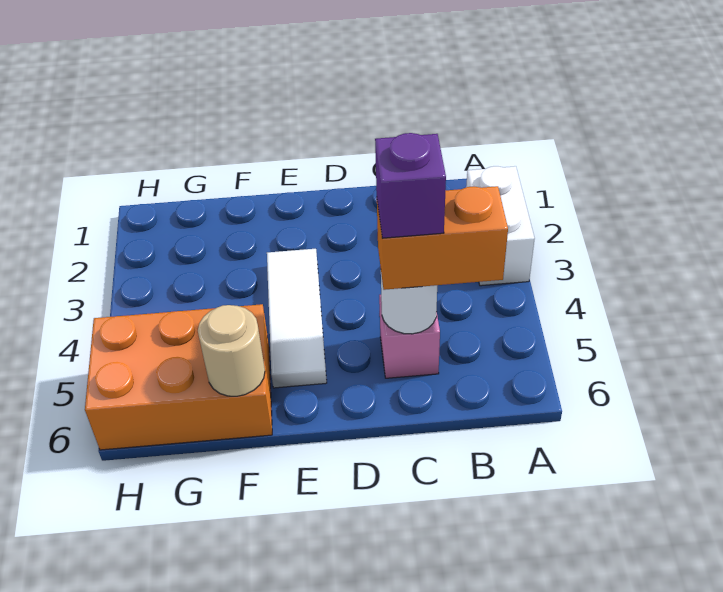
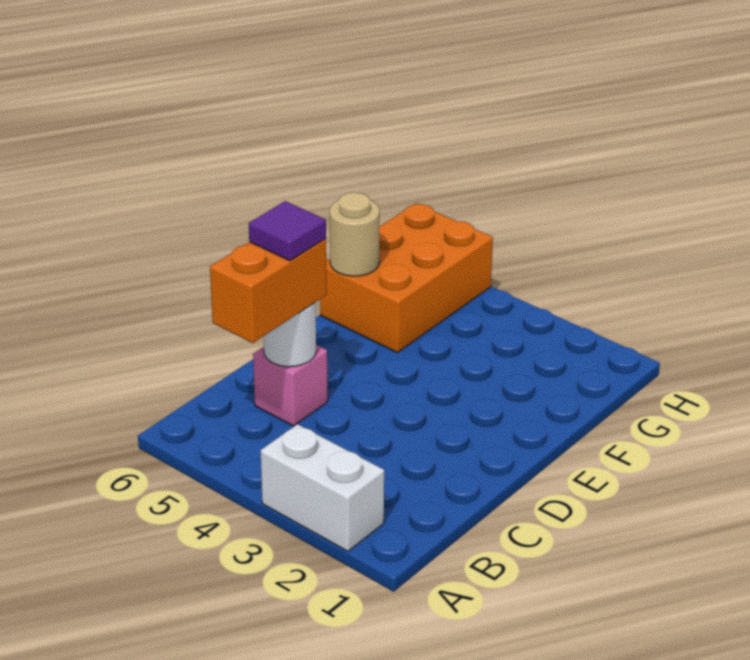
purple brick C5 level 4 -> purple tile C5 level 4
white tile E3:E5 level 1 -> none

